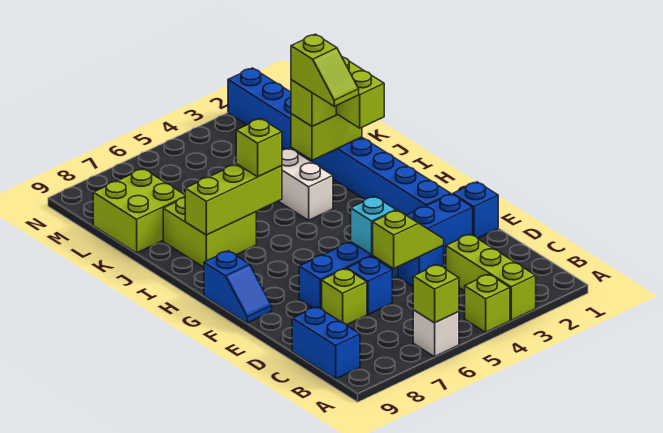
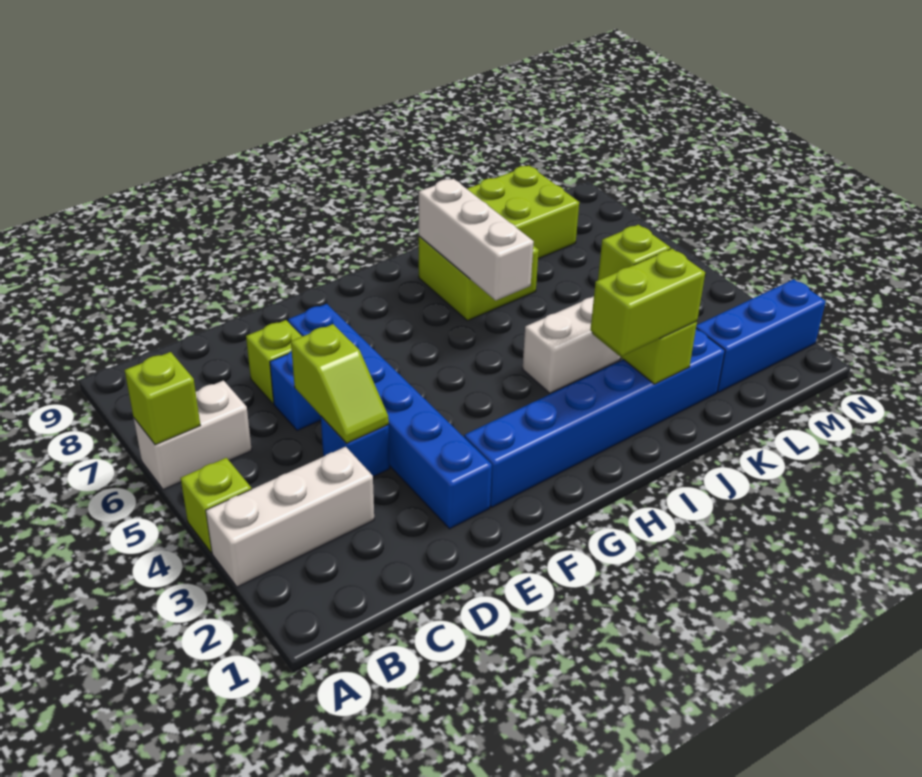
lime brick A3:C3 level 1 -> white brick A3:C3 level 1
white brick A6 level 1 -> white brick A6:B6 level 1
blue brick B9:C9 level 1 -> none
blue brick E1 level 1 -> none
cyan brick E5 level 2 -> none
blue slope F9:G9 level 1 top G -> none
lime slope I3:J3 level 4 top J -> none
lime brick I6:I8 level 2 -> white brick I6:I8 level 2
lime brick I6 level 3 -> none

